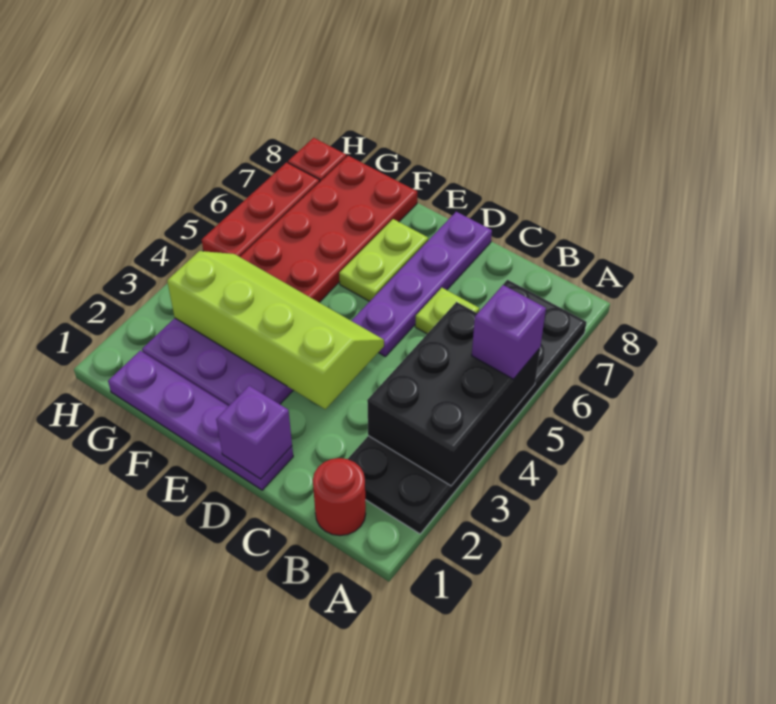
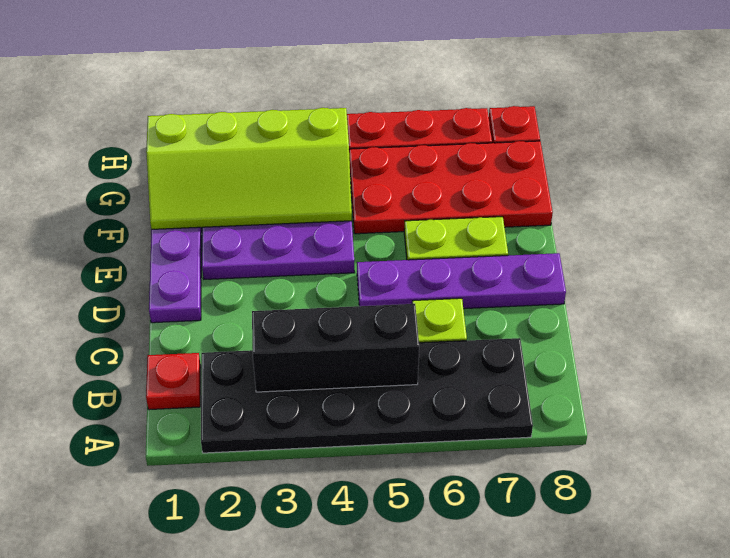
black brick A3:B5 level 2 -> black brick B3:B5 level 2
purple brick A5 level 3 -> none
red round brick B1 level 1 -> red plate B1 level 1
purple brick D1 level 2 -> none
lime slope D3:G4 level 2 top 3 -> lime slope F1:G4 level 2 top G

